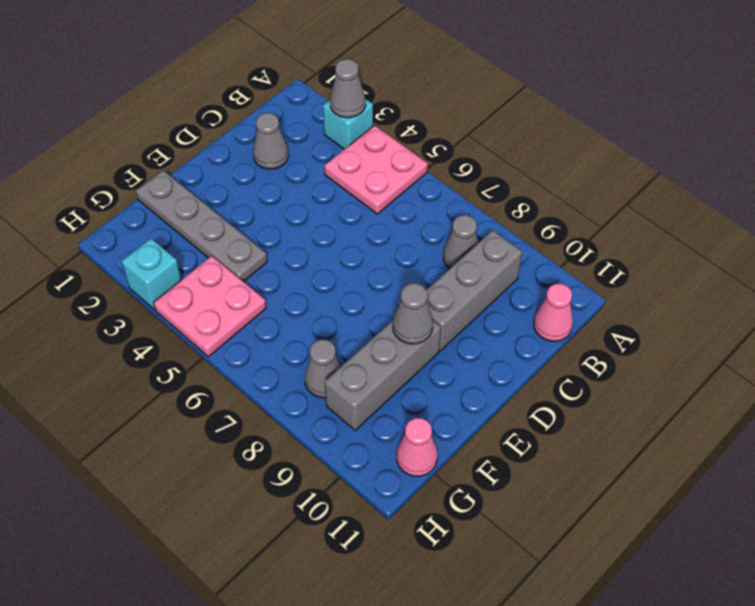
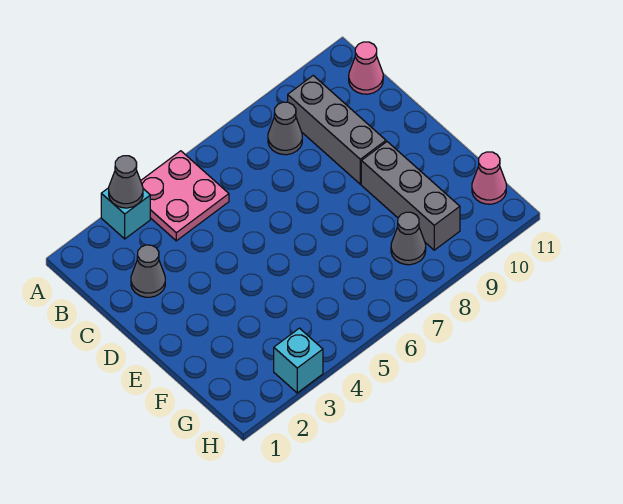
grey cone E9 level 2 -> none
grey plate F1:F4 level 1 -> none
pink plate G4:H5 level 1 -> none

